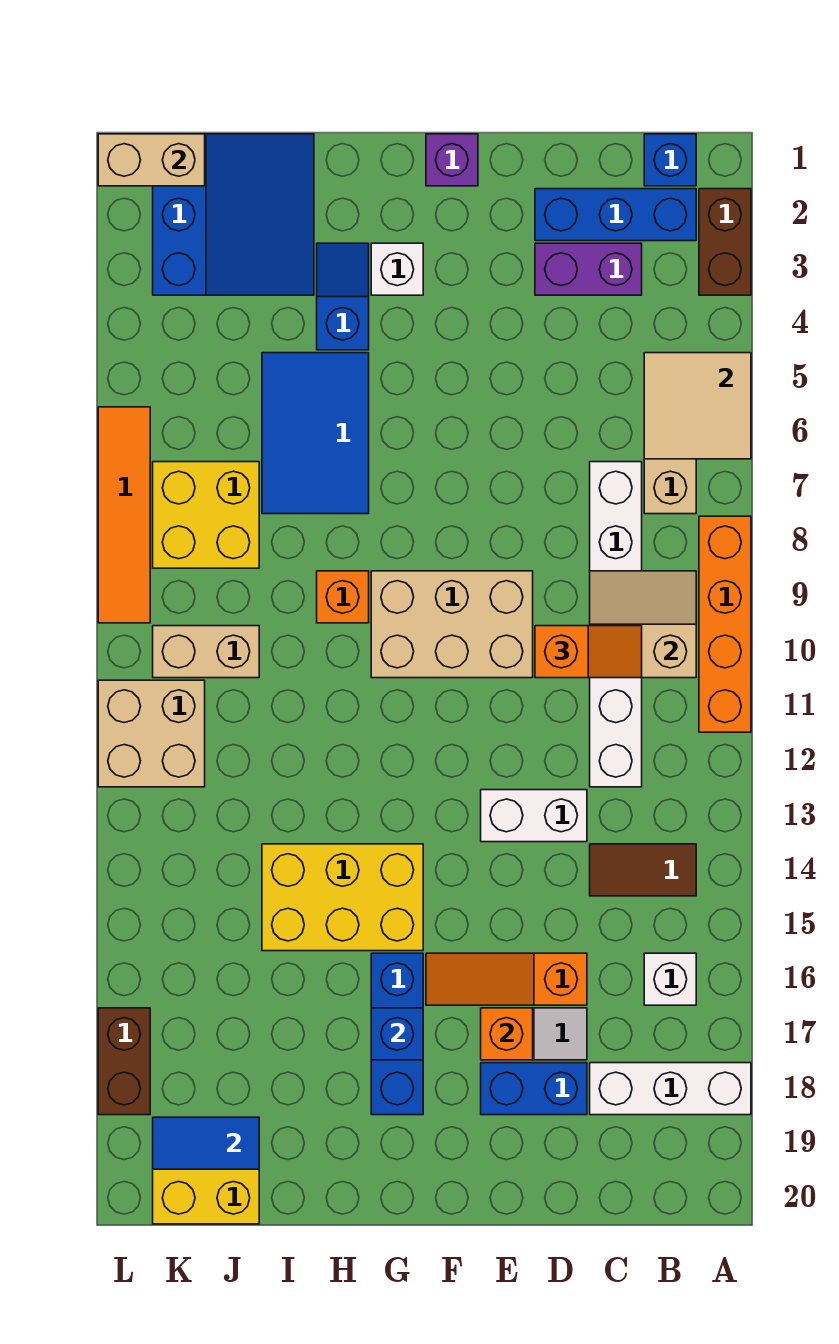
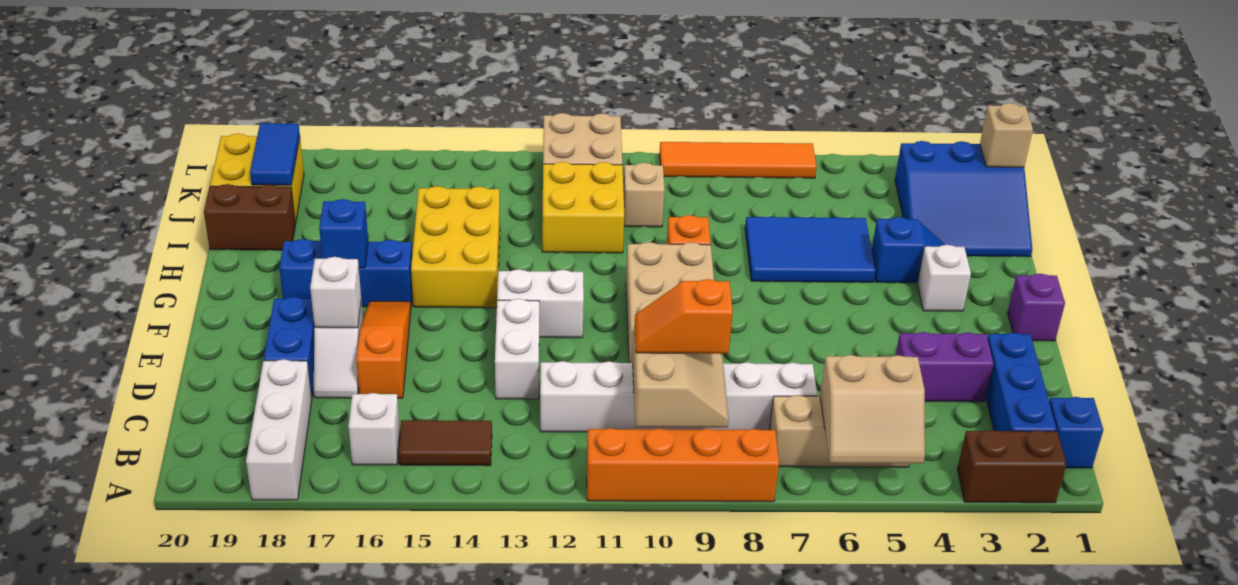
tan tile A5:B6 level 2 -> tan slope A5:B6 level 2 top B
brown tile B14:C14 level 1 -> brown tile B14:B15 level 1
purple brick C3:D3 level 1 -> purple brick D3:D4 level 1
orange slope C10:D10 level 3 top D -> orange slope C9:C10 level 3 top 9
orange brick E17 level 2 -> white brick E17 level 2
none -> white brick F12:F13 level 1
yellow brick J7:K8 level 1 -> yellow brick I11:J12 level 1
tan brick J10:K10 level 1 -> tan brick J10 level 1
tan brick K1:L1 level 2 -> tan brick K1 level 2
brown brick L17:L18 level 1 -> brown brick I19:I20 level 1

